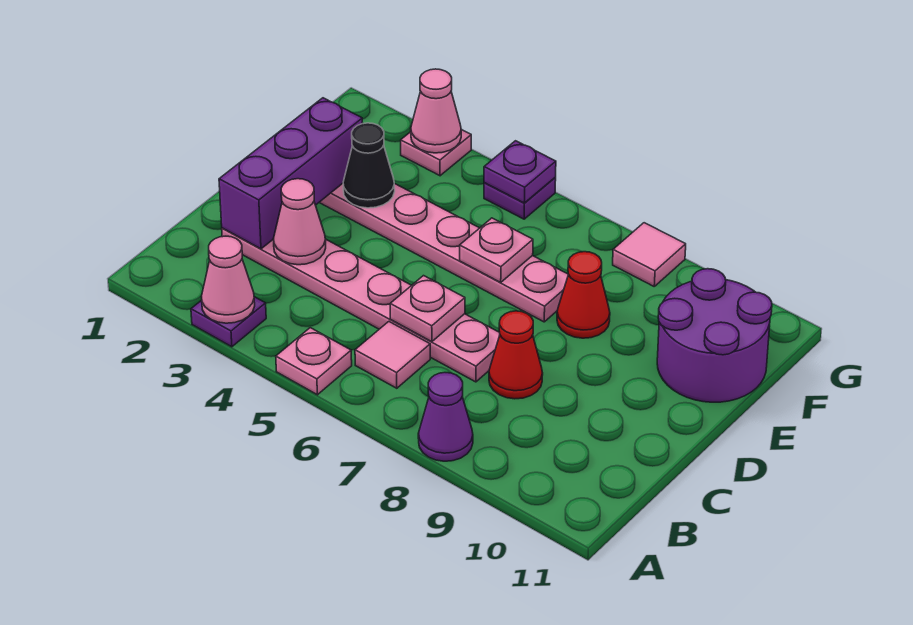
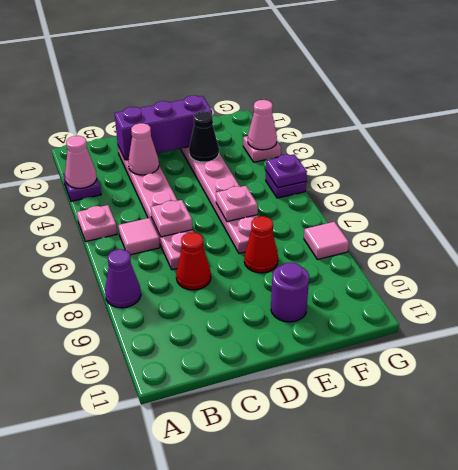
purple round brick E10:F11 level 1 -> purple round brick E10 level 1

